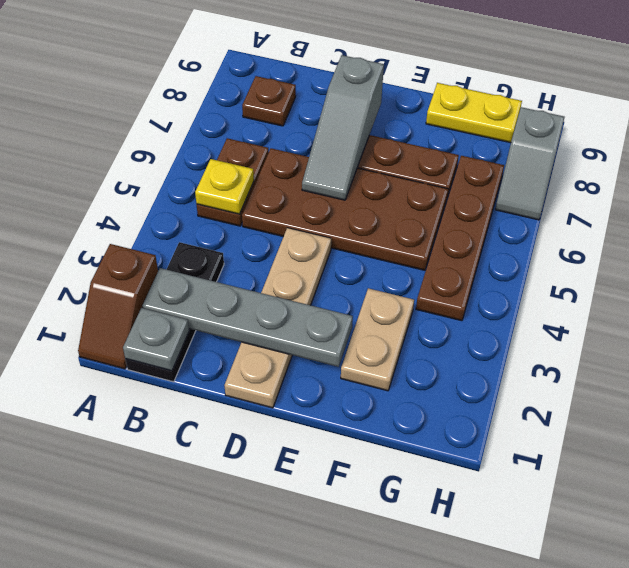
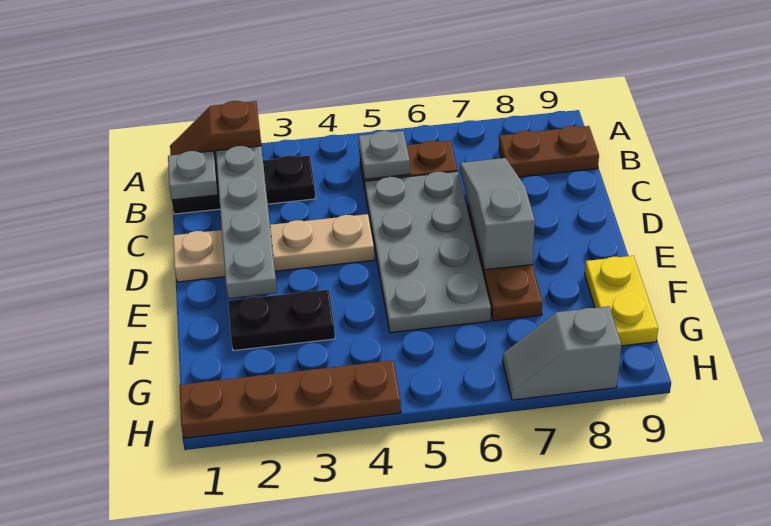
yellow plate B5 level 2 -> grey plate B5 level 2
brown plate B8 level 1 -> brown plate B8:B9 level 1
brown plate C5:F6 level 1 -> grey plate C5:F6 level 1
grey slope D6:D8 level 2 top 8 -> grey slope C7:E7 level 2 top E
tan plate F2:F3 level 1 -> black plate F2:F3 level 1
brown plate G4:G7 level 1 -> brown plate H1:H4 level 1

